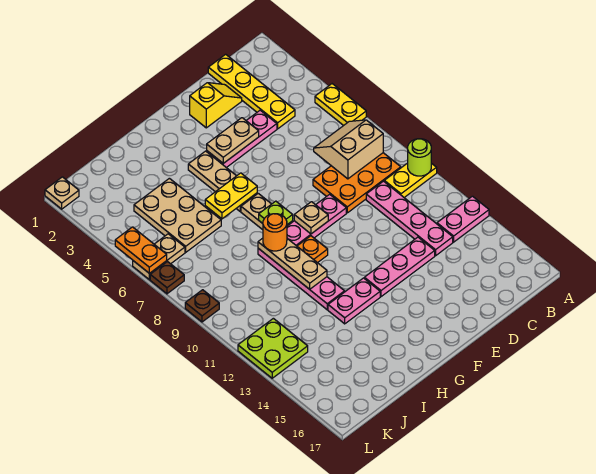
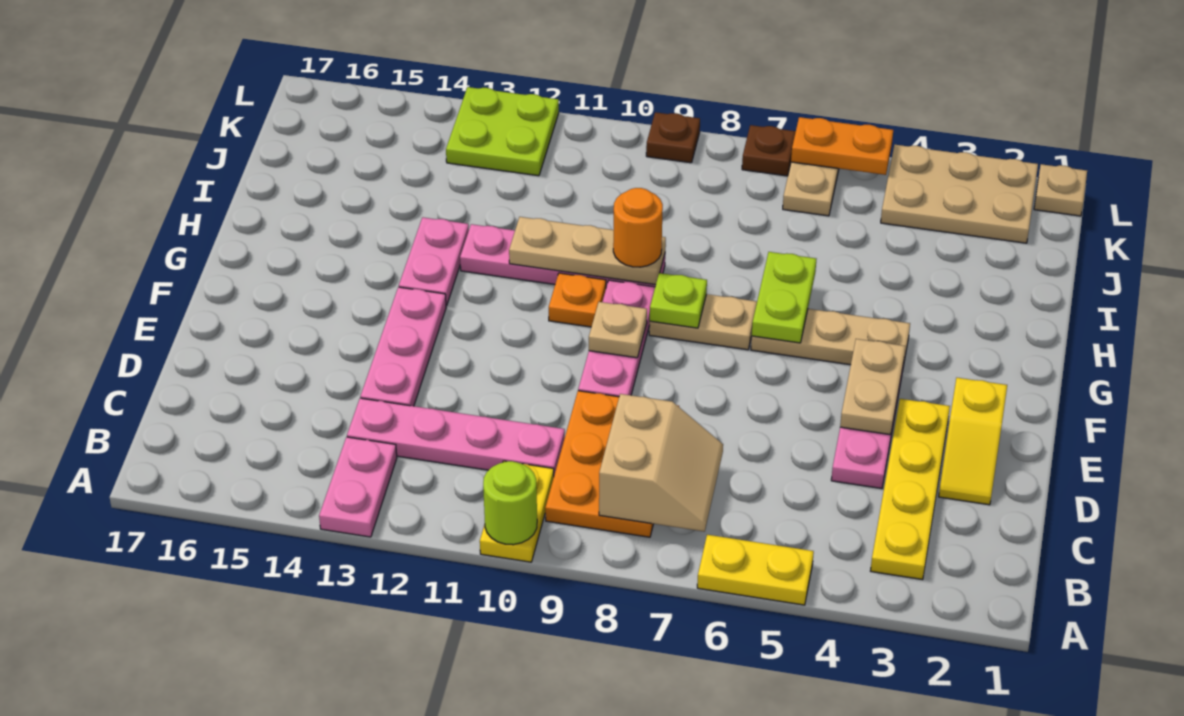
yellow plate C1:C4 level 1 -> yellow plate B3:E3 level 1
yellow plate G6:H6 level 2 -> lime plate G6:H6 level 2
tan plate I4:J6 level 1 -> tan plate K2:L4 level 1

